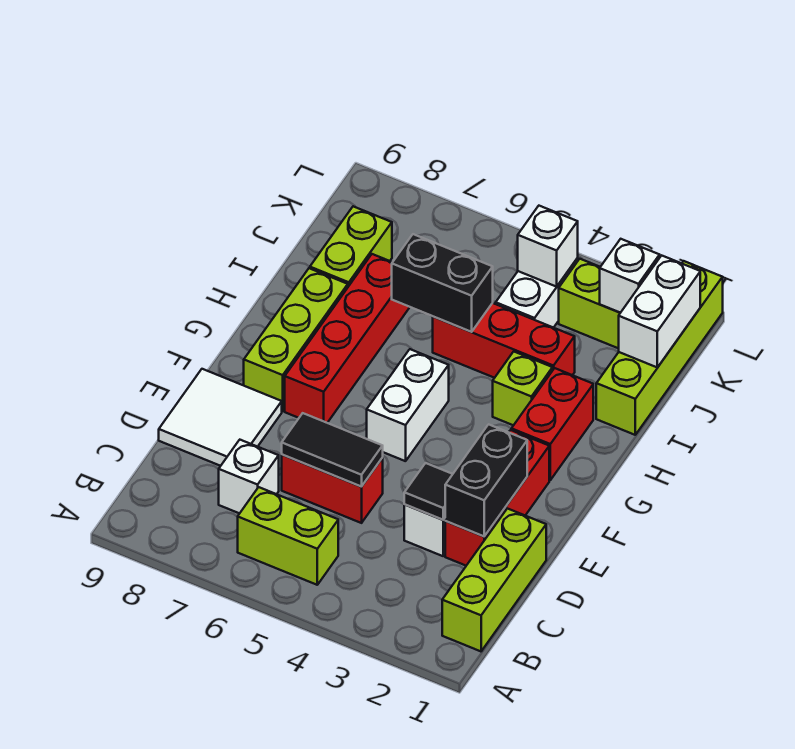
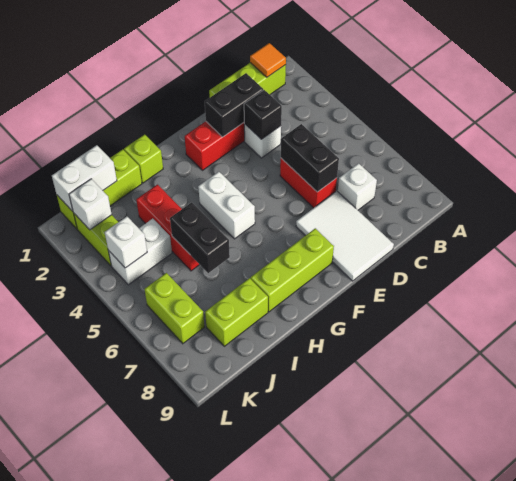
none -> orange tile B1 level 2
lime brick B5:B6 level 1 -> lime brick K6:K7 level 1
black tile D3 level 2 -> black brick D3 level 2
black tile D5:D6 level 2 -> black brick D5:D6 level 2
white tile D8:E9 level 1 -> white tile D7:E9 level 1
white brick F5:G5 level 1 -> white brick G4:G5 level 1
red brick F7:I7 level 1 -> none
red brick G2:H2 level 1 -> none
lime brick H3 level 1 -> lime brick H1 level 1
lime brick I1:L1 level 1 -> lime brick I1:K1 level 1

